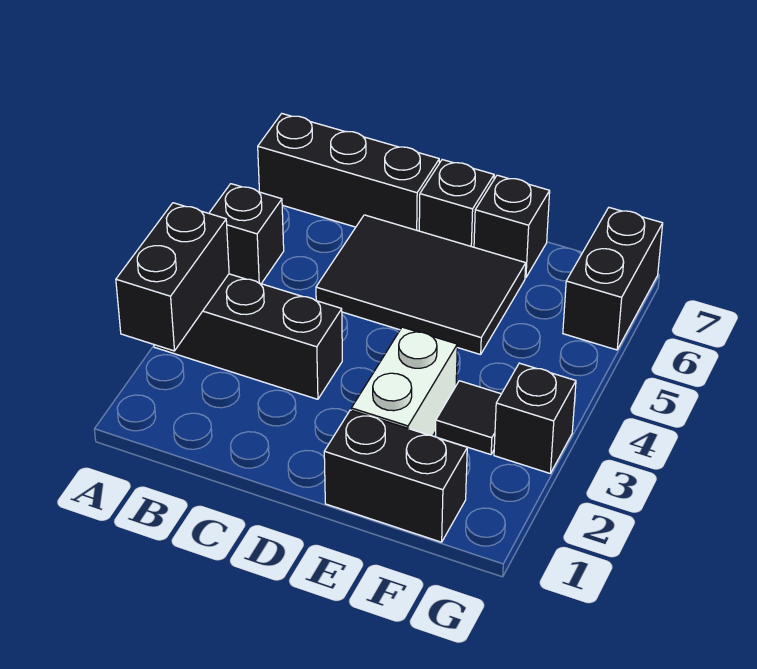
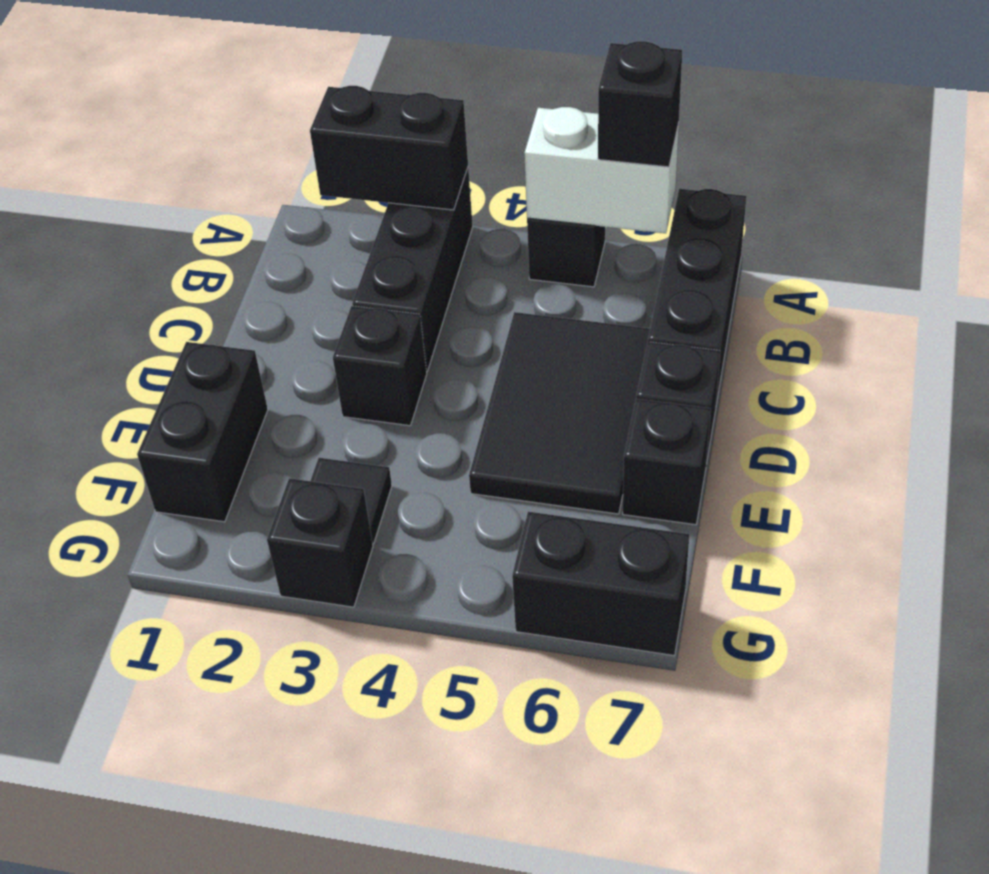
none -> black brick A6 level 3
none -> black brick D3 level 1
white brick E2:E3 level 1 -> white brick A5:A6 level 2

